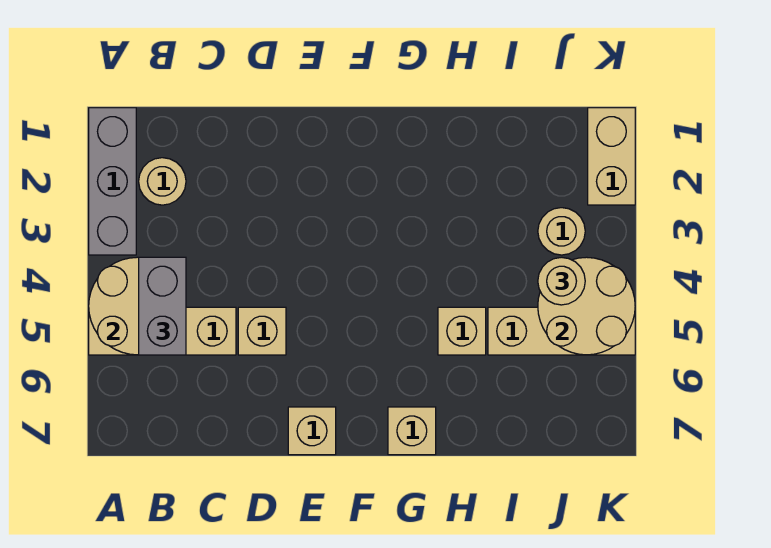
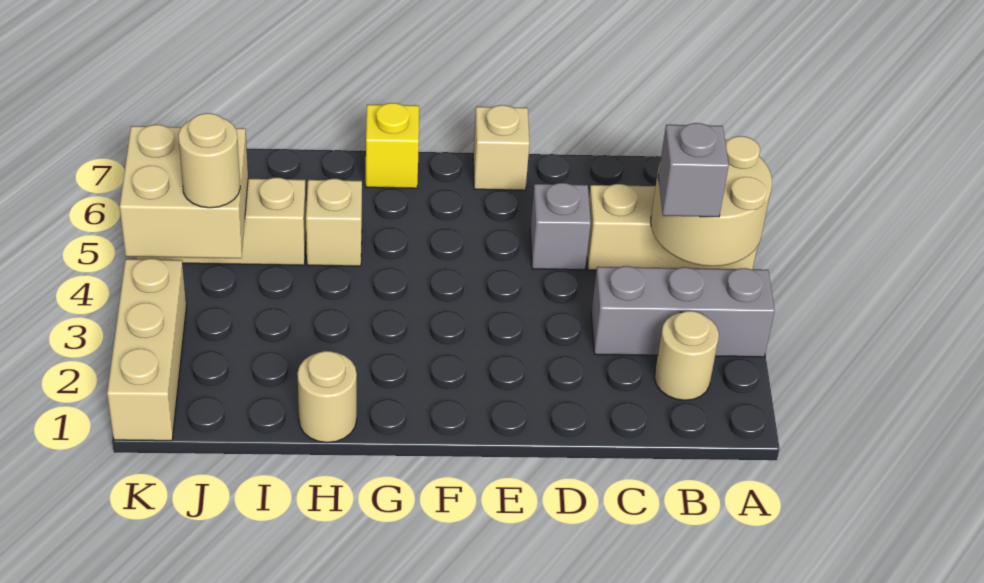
grey brick A1:A3 level 1 -> grey brick A3:C3 level 1
grey brick B4:B5 level 3 -> grey brick B4 level 3
tan brick D5 level 1 -> grey brick D5 level 1
tan brick G7 level 1 -> yellow brick G7 level 1
tan round brick J3 level 1 -> tan round brick H1 level 1
tan round brick J4:K5 level 2 -> tan brick J4:K5 level 2
tan brick K1:K2 level 1 -> tan brick K1:K3 level 1

